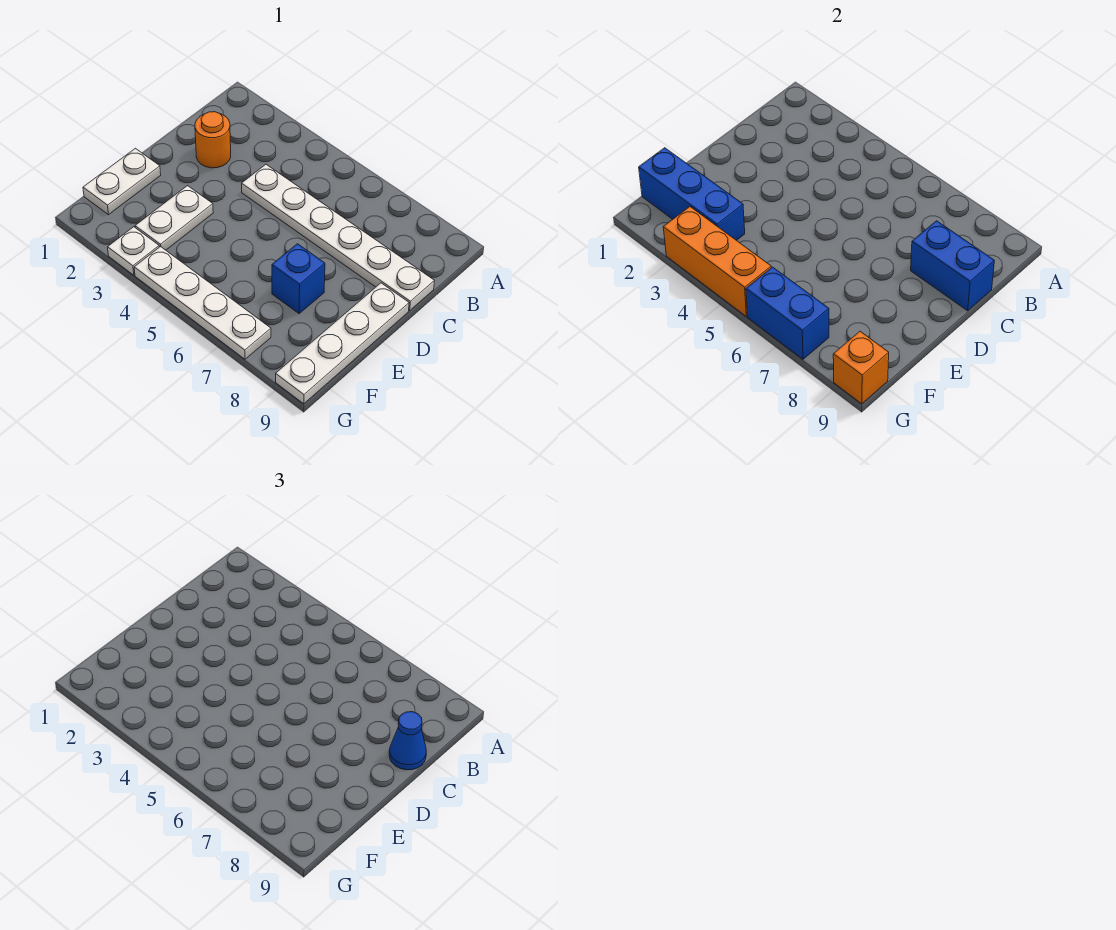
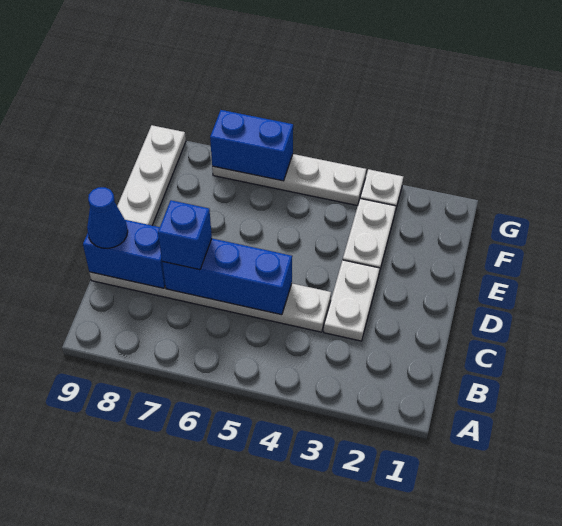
orange round brick C2 level 1 -> none
white plate E1:F1 level 1 -> white plate C3:D3 level 1
blue brick E7 level 1 -> blue brick C7 level 3
blue brick F1:F3 level 2 -> blue brick C5:C7 level 2
orange brick G3:G5 level 2 -> none
orange brick G9 level 2 -> none

